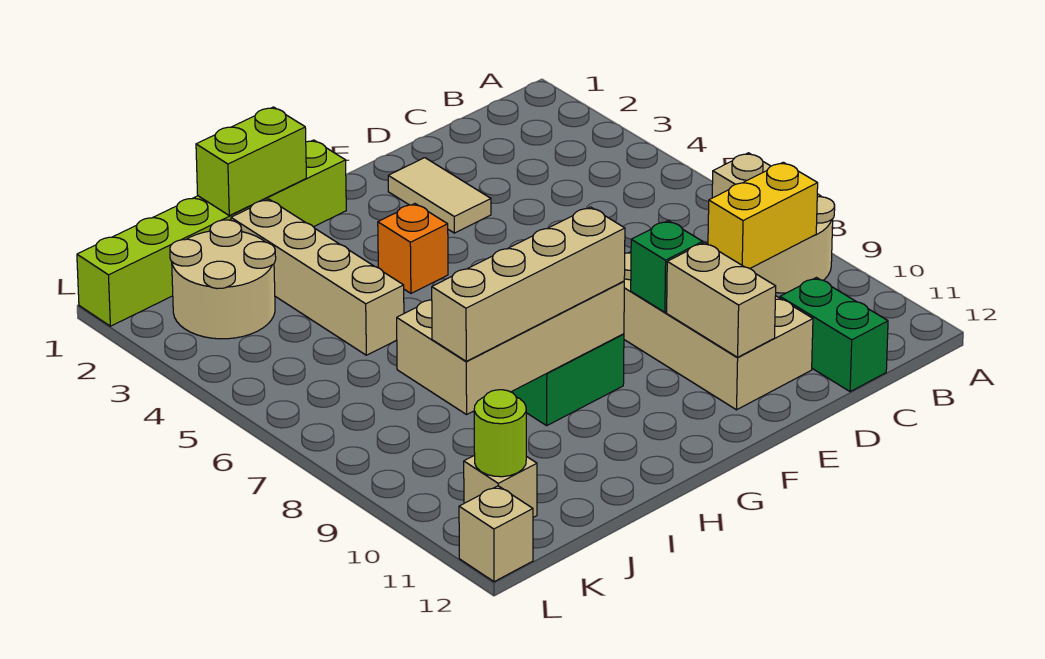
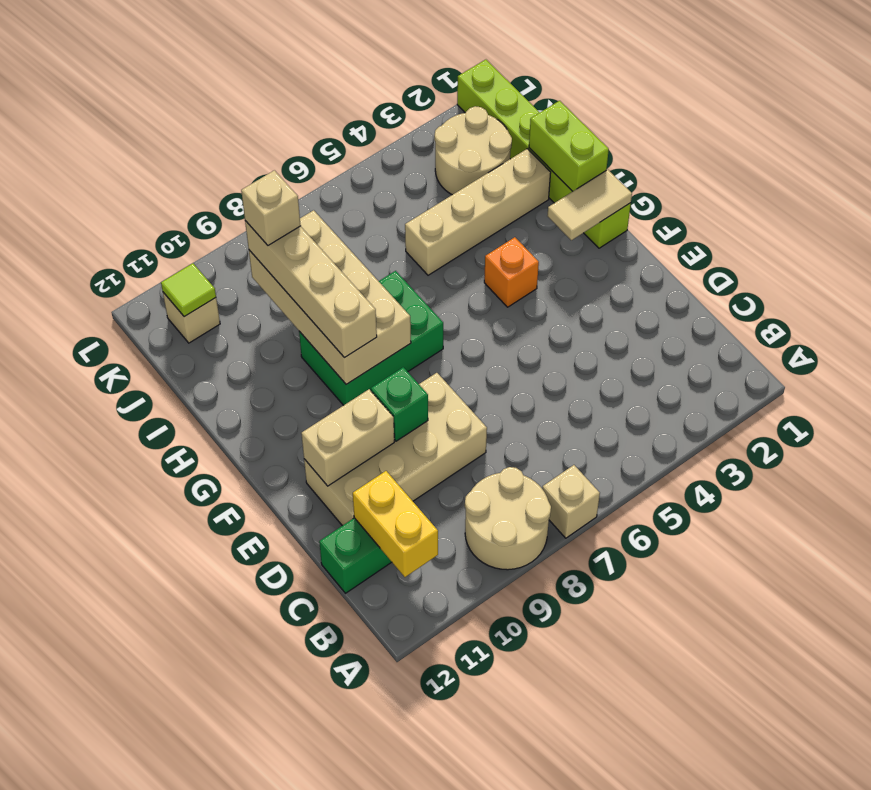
yellow brick B9:C9 level 2 -> yellow brick B11:C11 level 2
tan tile E2:E3 level 1 -> tan tile G1:G2 level 2
lime round brick K11 level 2 -> lime tile K11 level 2
tan brick L12 level 1 -> tan brick J9 level 4

